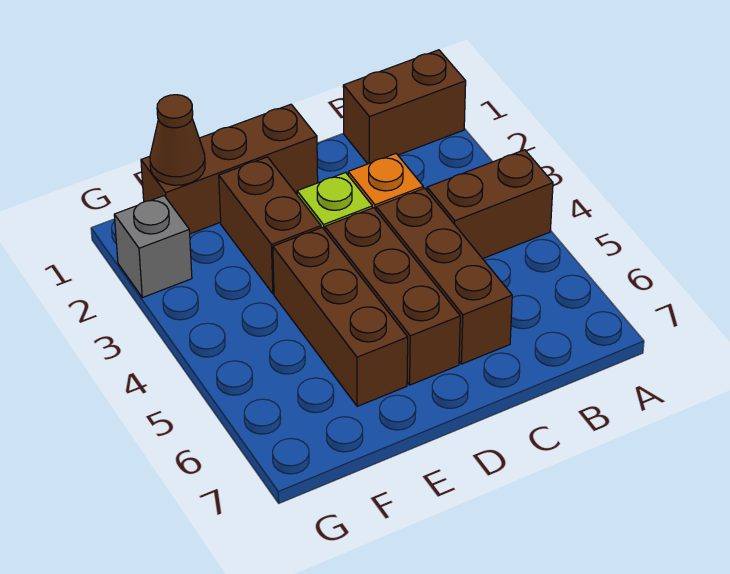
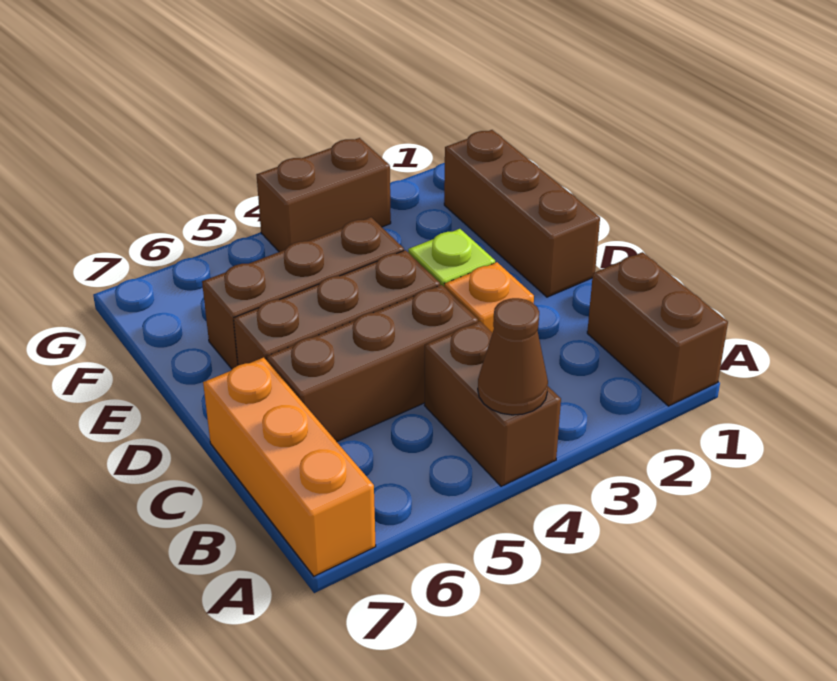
none -> orange brick A7:C7 level 1
brown brick E2:E3 level 1 -> brown brick G3:G4 level 1
brown cone F1 level 2 -> brown cone A4 level 2
grey brick G2 level 1 -> none

